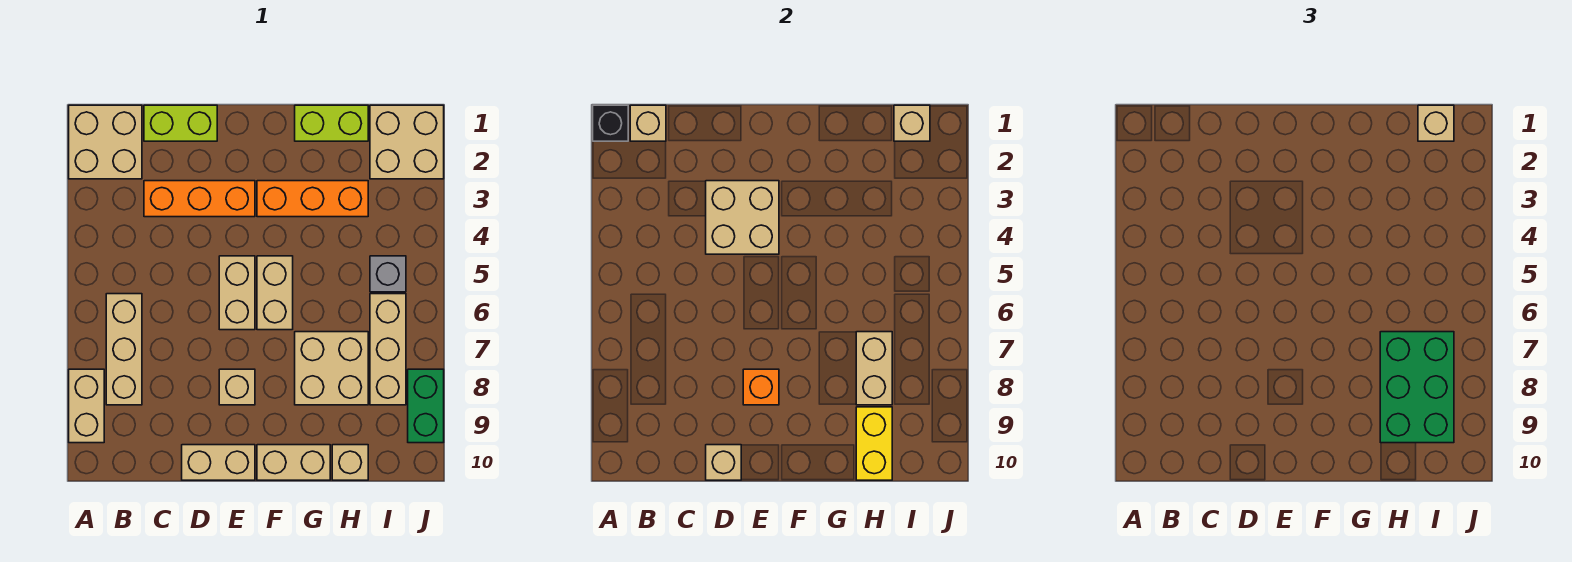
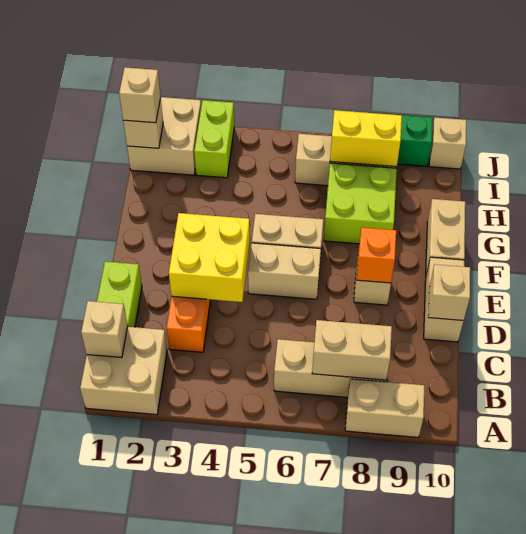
black brick A1 level 2 -> none
tan brick D3:E4 level 2 -> yellow brick D3:E4 level 2
orange brick F3:H3 level 1 -> none
lime brick G1:H1 level 1 -> lime brick I3:J3 level 1
tan brick G7:H8 level 1 -> lime brick G7:H8 level 1
tan brick H7:H8 level 2 -> tan brick B7:B8 level 2
green brick H7:I9 level 3 -> none
yellow brick H9:H10 level 2 -> yellow brick I7:I8 level 2
tan brick H10 level 1 -> tan brick J10 level 1
grey brick I5 level 1 -> none

